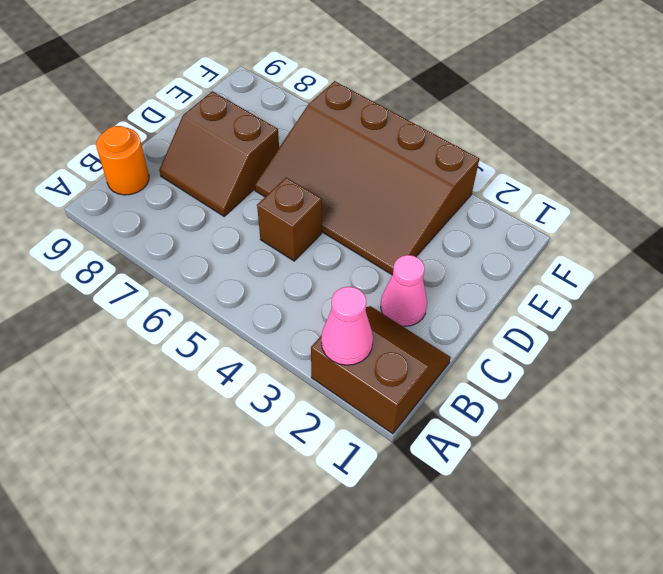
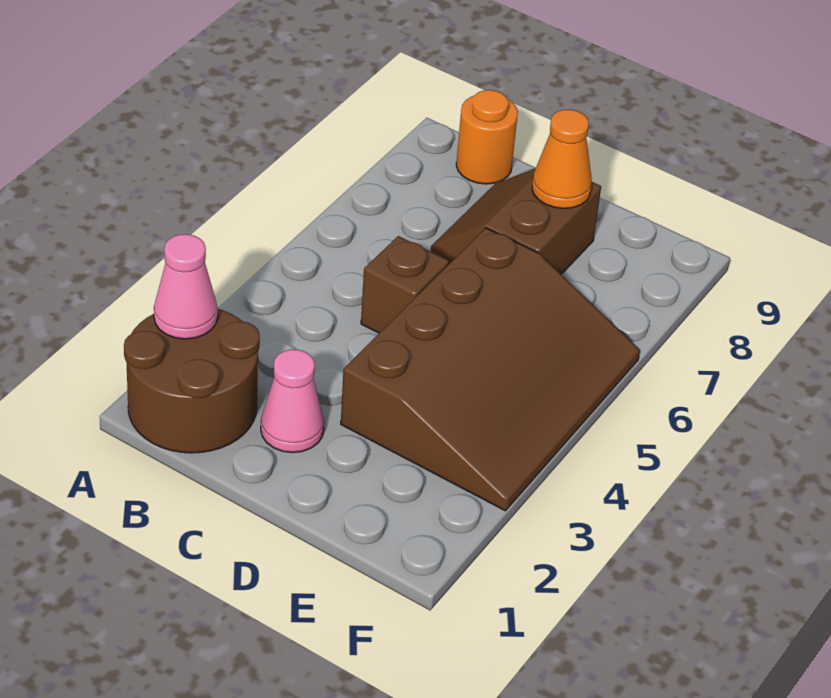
brown slope A1:B2 level 1 top A -> brown round brick A1:B2 level 1
brown slope D3:F6 level 1 top F -> brown slope D3:F6 level 1 top D
none -> orange cone D8 level 2

